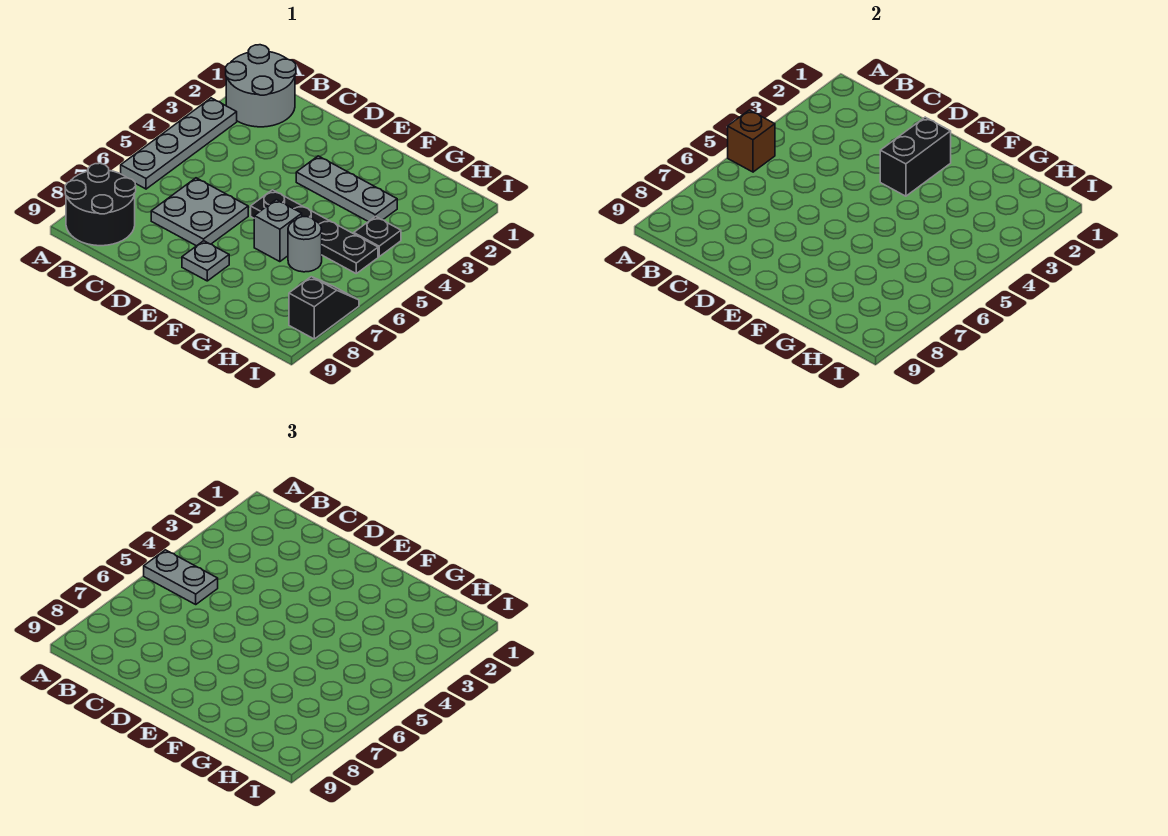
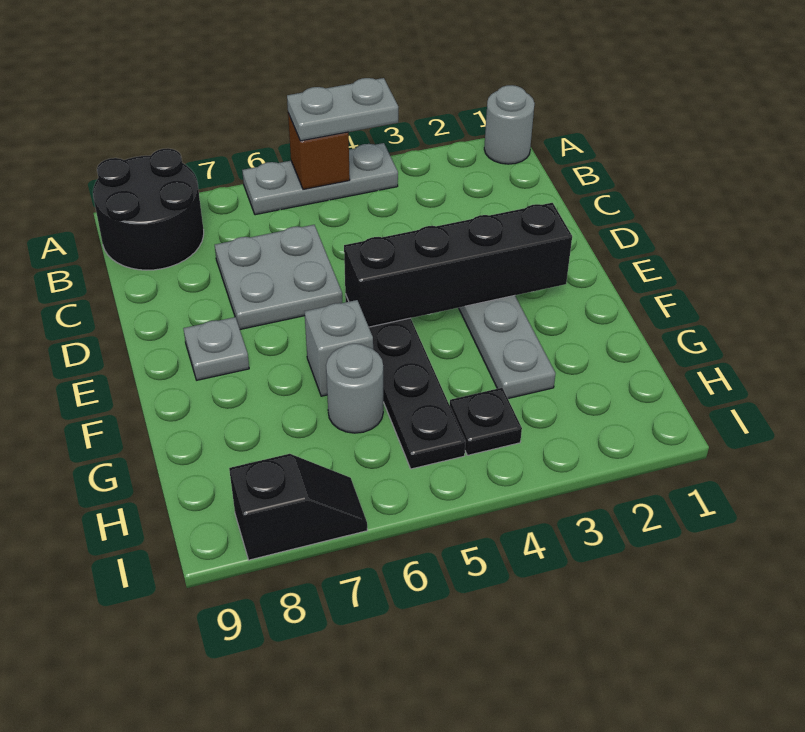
grey round brick A1:B2 level 1 -> grey round brick A1 level 1
grey plate A3:A6 level 1 -> grey plate A4:A6 level 1
grey plate A5:B5 level 3 -> grey plate A4:A5 level 3
black brick E2:E3 level 2 -> black brick E2:E5 level 2

